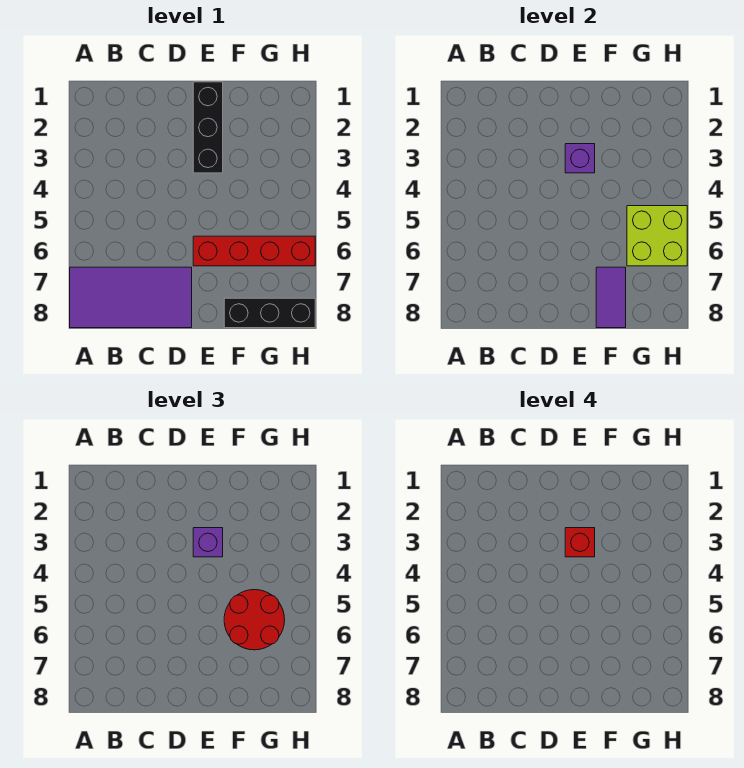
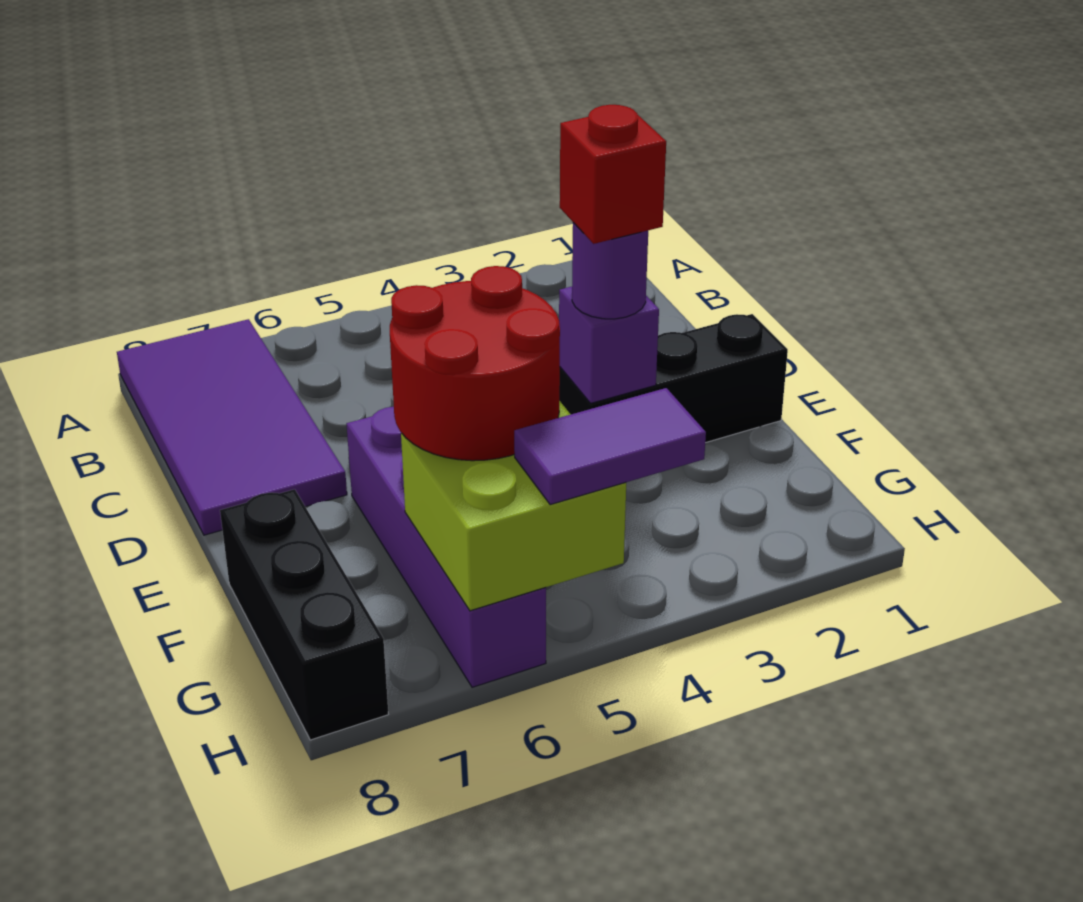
purple brick E3 level 3 -> purple round brick E3 level 3
red brick E6:H6 level 1 -> purple brick E6:H6 level 1
purple tile F7:F8 level 2 -> purple tile H4:H5 level 3

